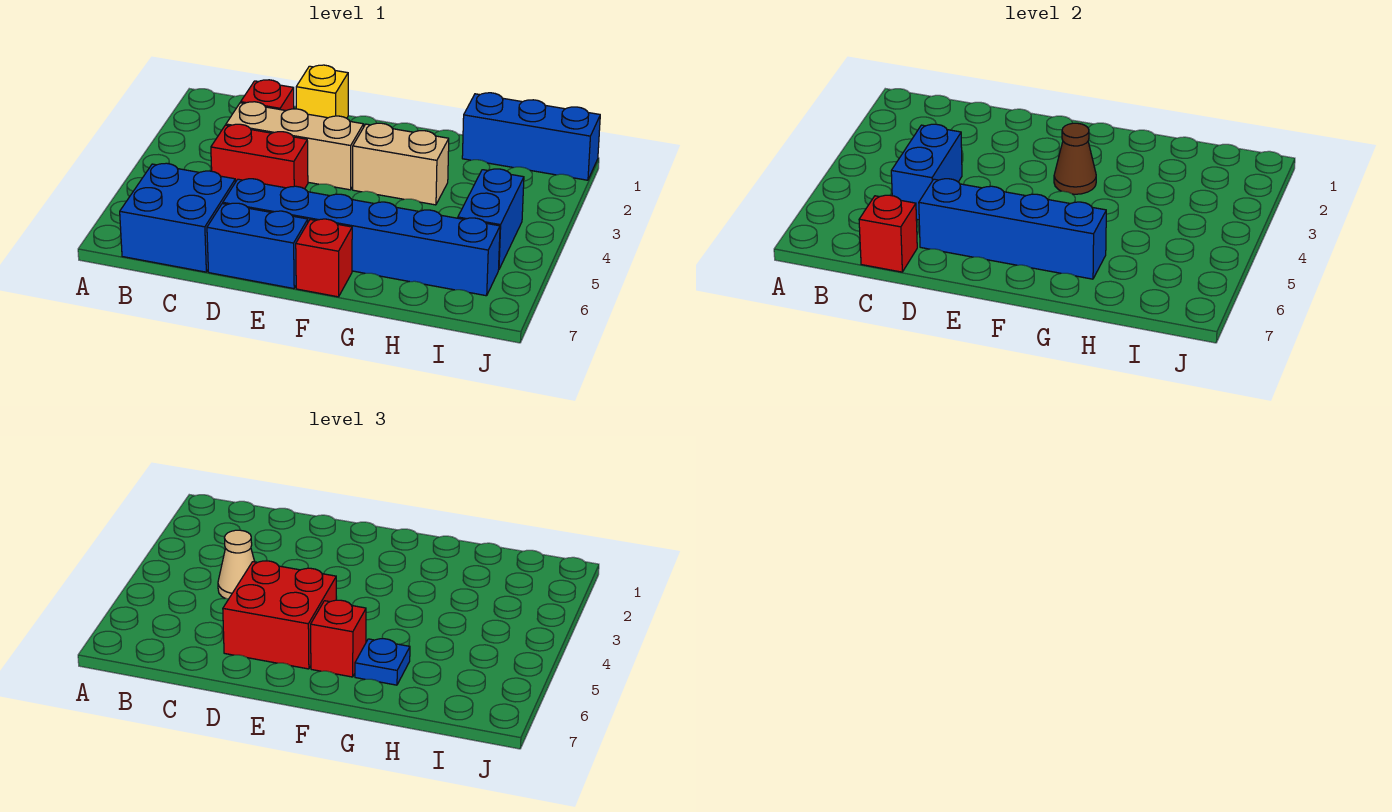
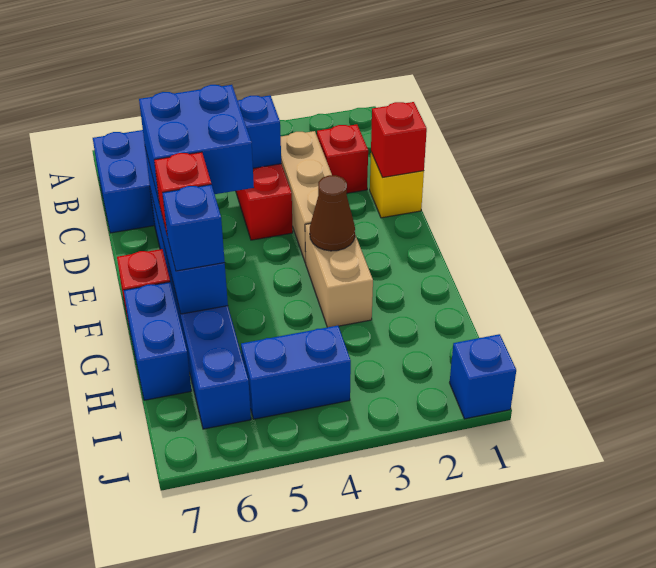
tan cone C4 level 3 -> none
red brick C7 level 2 -> red brick D1 level 2
red brick D5:E6 level 3 -> blue brick D5:E6 level 3
blue brick D7:E7 level 1 -> blue brick G7:H7 level 1
blue plate G6 level 3 -> blue brick G6 level 3
blue brick H1:J1 level 1 -> blue brick J1 level 1

